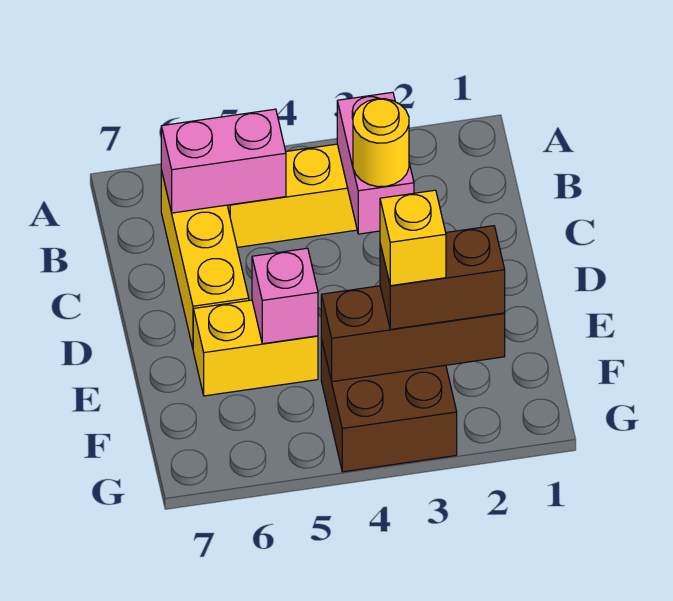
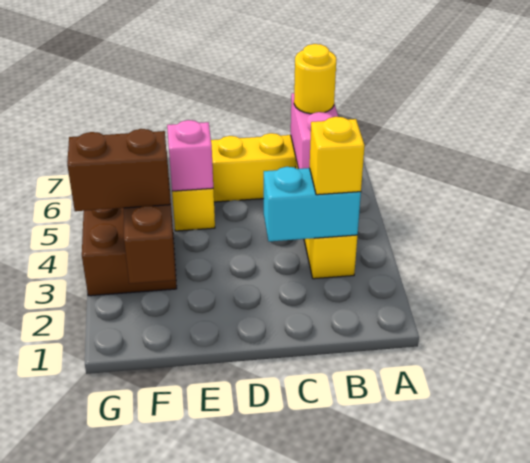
pink brick B3:C3 level 2 -> cyan brick B3:C3 level 2
yellow round brick C3 level 3 -> yellow round brick B6 level 3
brown brick F2:F3 level 3 -> brown brick F3:G3 level 3
yellow brick F3 level 4 -> yellow brick B3 level 3

